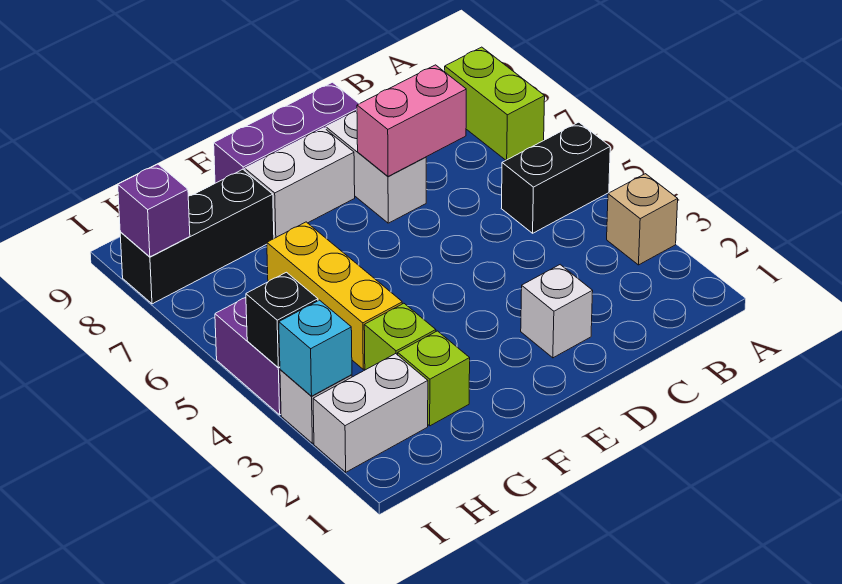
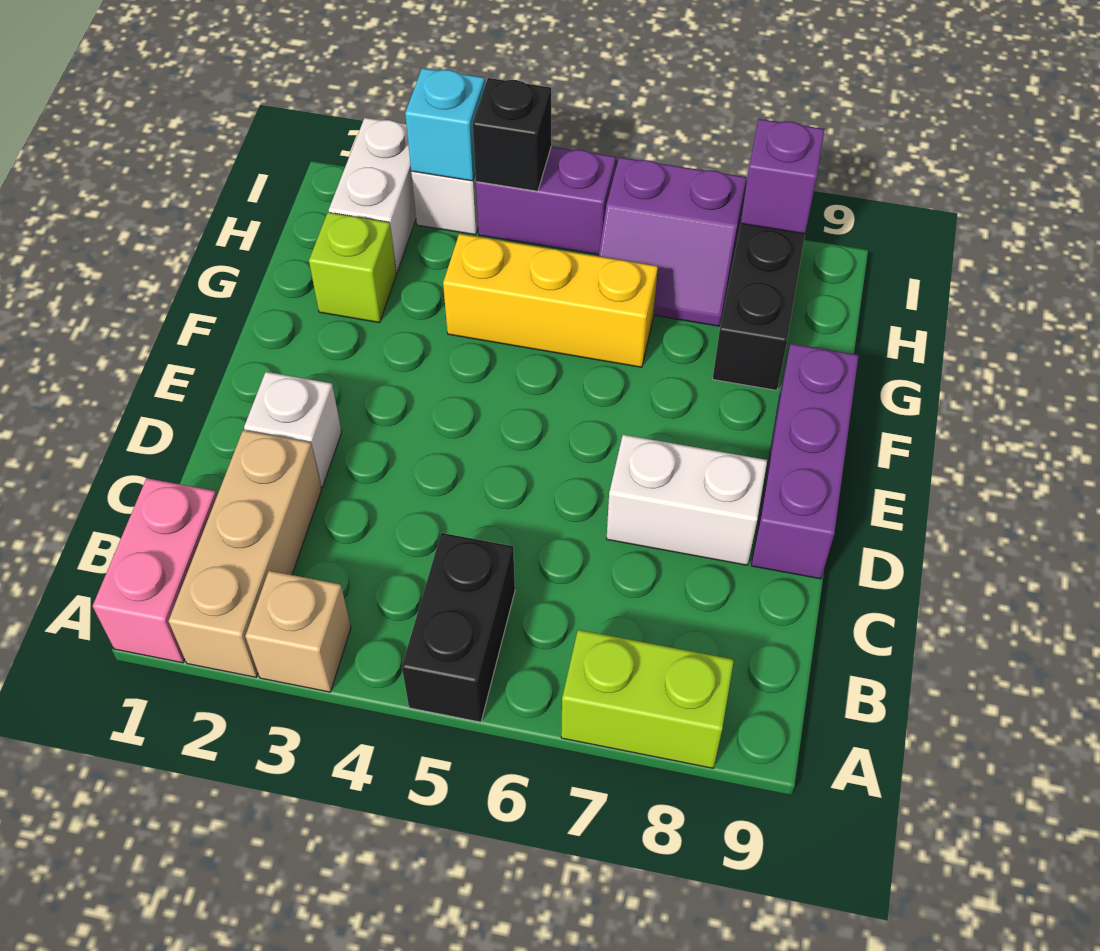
none -> tan brick A2:C2 level 1
pink brick C7:D7 level 2 -> pink brick A1:B1 level 1
white brick E8:F8 level 1 -> none
lime brick G3 level 1 -> none
none -> purple slope H6:I7 level 1 top I

